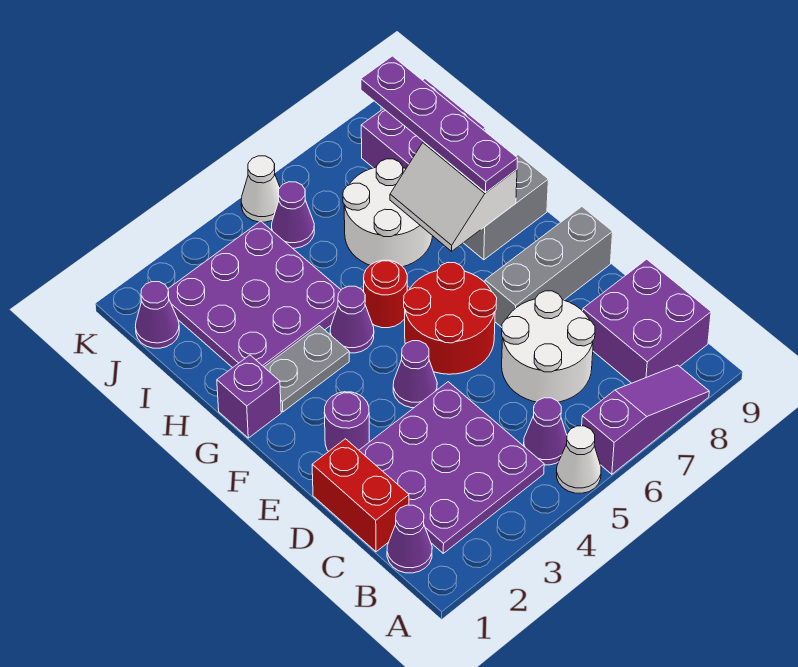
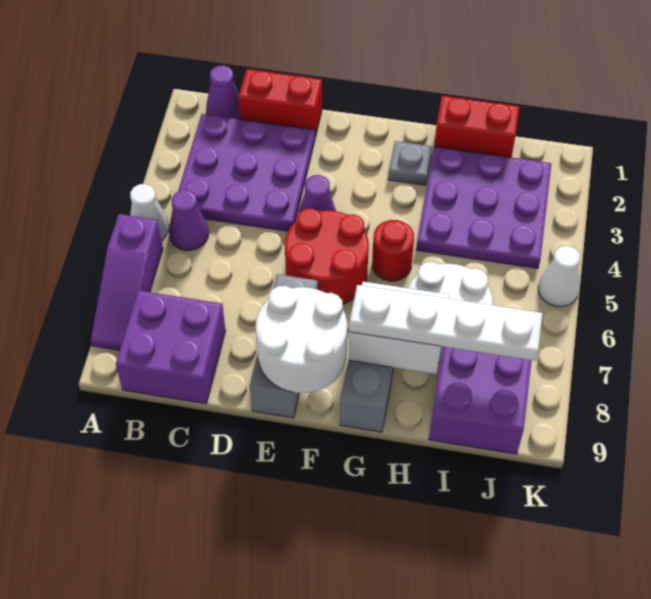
white round brick C6:D7 level 1 -> white round brick E8:F9 level 2
purple round brick E2 level 1 -> none
purple brick G1 level 1 -> none
grey plate G2:G3 level 1 -> grey plate G2 level 1
purple cone G4 level 1 -> none
purple plate G8:J8 level 3 -> white plate G8:J8 level 3
none -> red brick H1:I1 level 1
purple cone J1 level 1 -> none
purple cone J5 level 1 -> none

